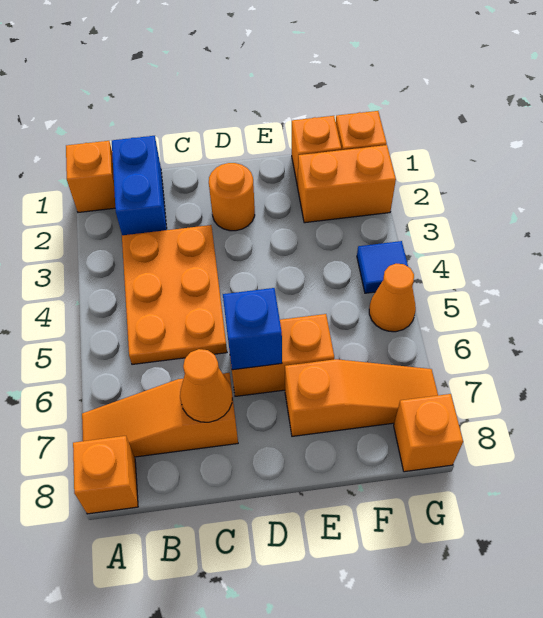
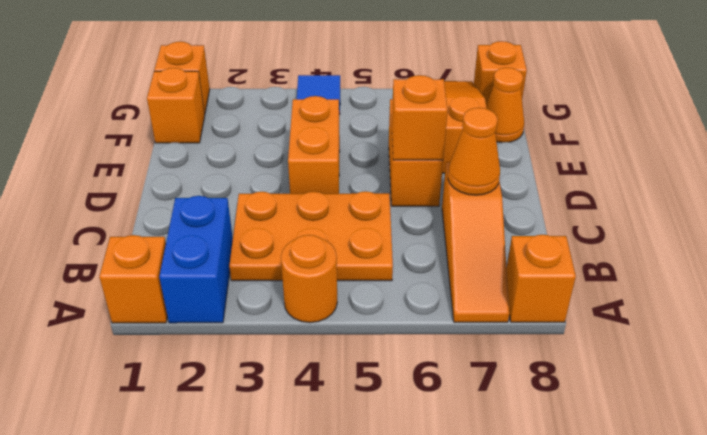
blue brick B1:B2 level 1 -> blue brick A2:B2 level 1
orange round brick D2 level 1 -> orange round brick A4 level 1
blue brick D6 level 2 -> orange brick D6 level 2
orange brick F2:G2 level 1 -> orange brick D4:E4 level 1
orange cone G5 level 1 -> orange cone F8 level 1

